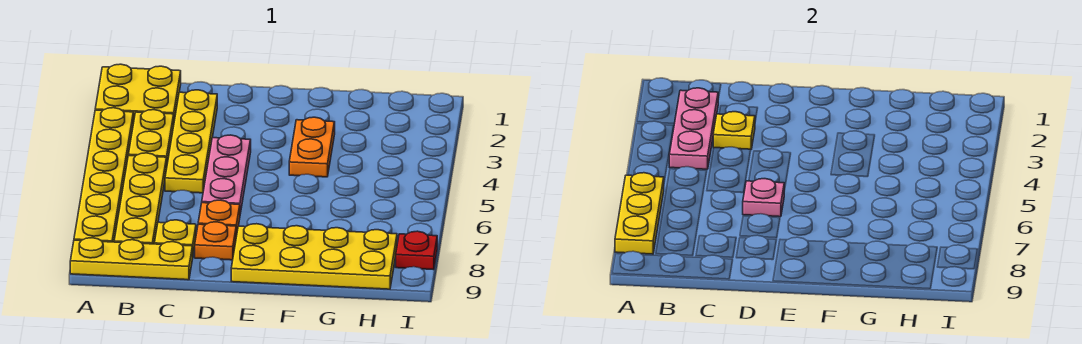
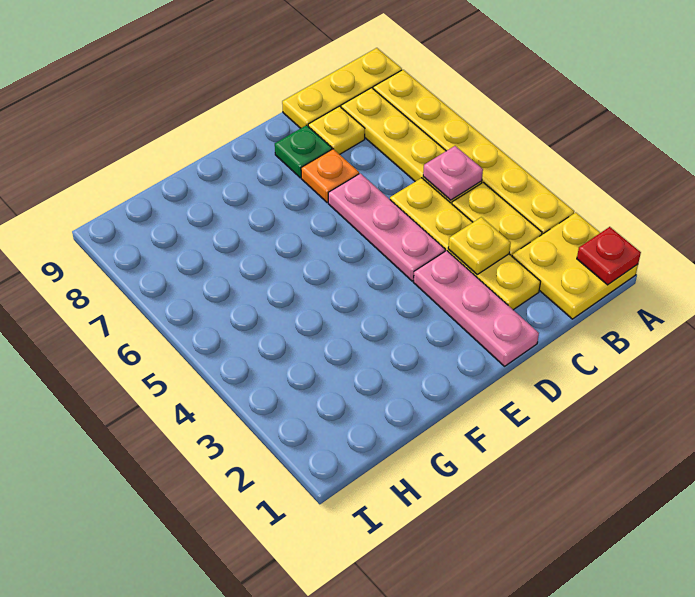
yellow plate A6:A8 level 2 -> none
pink plate B2:B4 level 2 -> pink plate D1:D3 level 1
pink plate D6 level 2 -> pink plate B5 level 2
orange plate D8 level 1 -> green plate D8 level 1
yellow plate E8:H9 level 1 -> none
orange plate F3:F4 level 1 -> none
red plate I8 level 1 -> red plate A1 level 2

